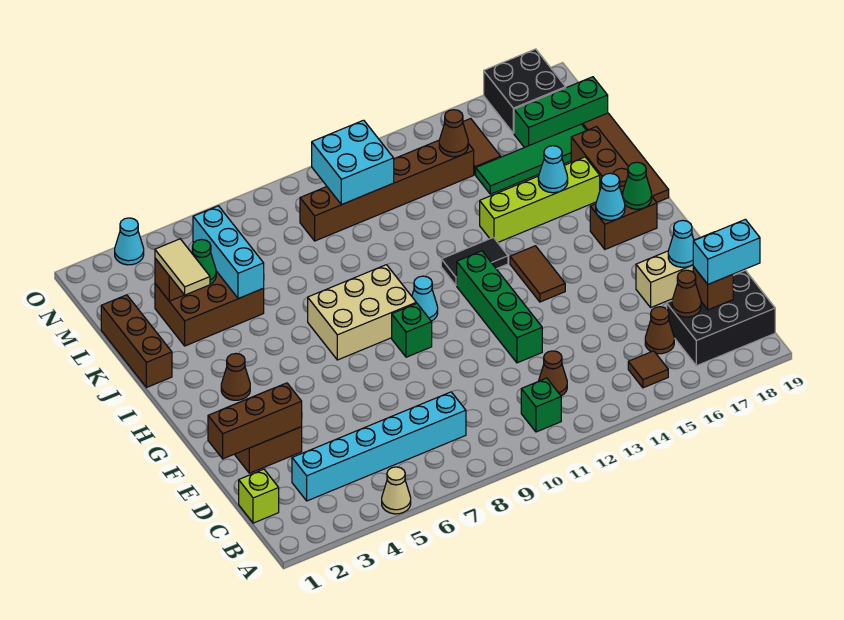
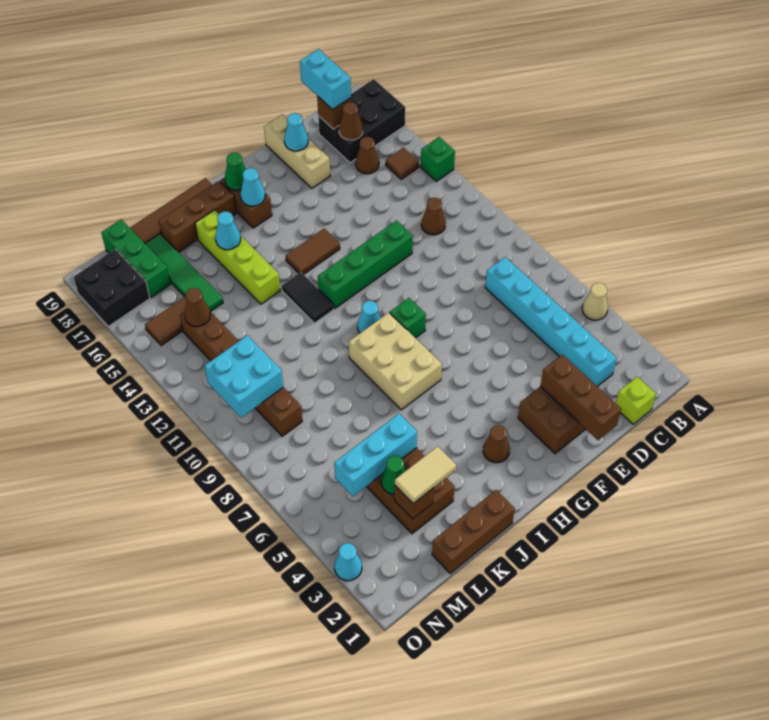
green brick B11 level 1 -> green brick A14 level 1
black brick B17:C19 level 1 -> black brick A17:C18 level 1

